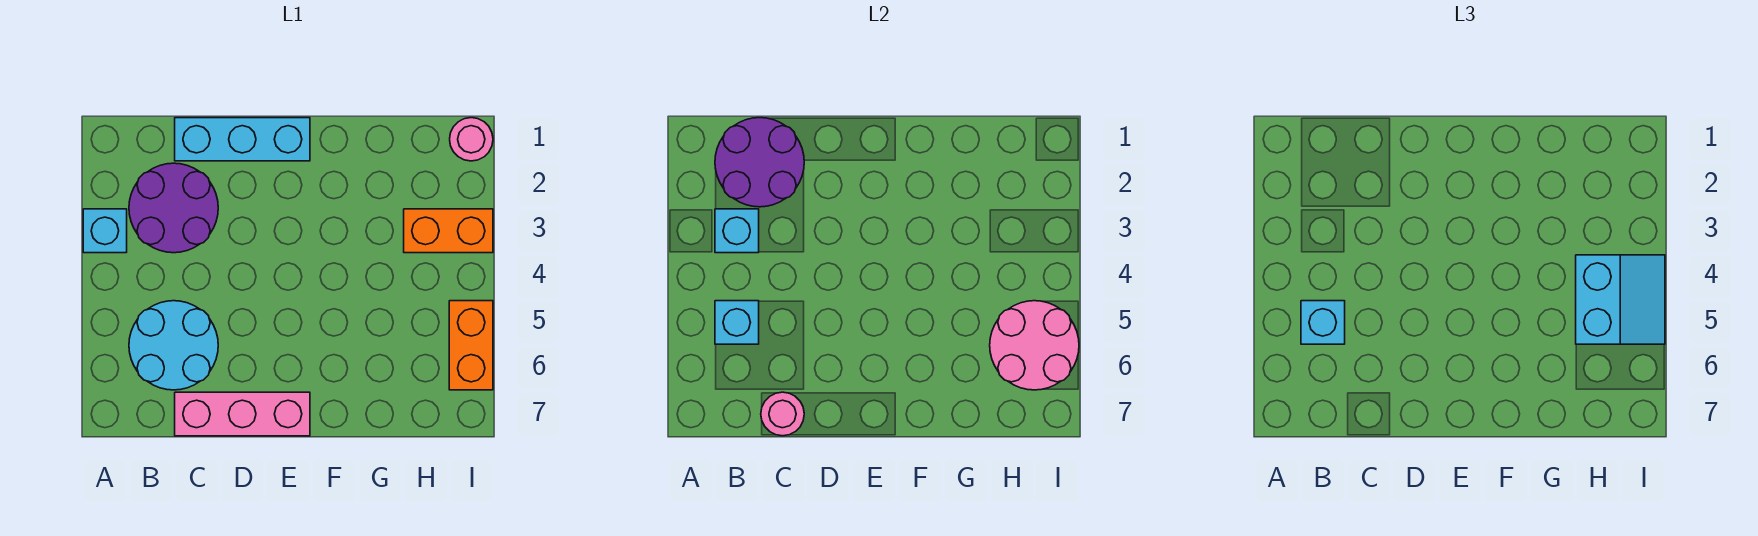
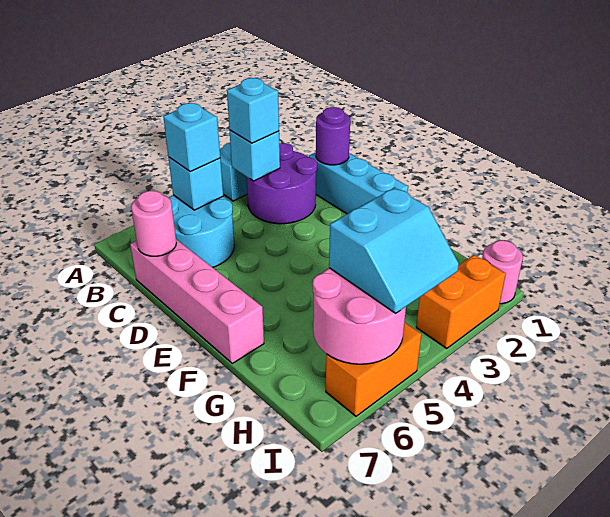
purple round brick B1:C2 level 2 -> purple round brick C1 level 2
none -> cyan brick B3 level 3
pink brick C7:E7 level 1 -> pink brick C7:F7 level 1
orange brick H3:I3 level 1 -> orange brick I2:I3 level 1

